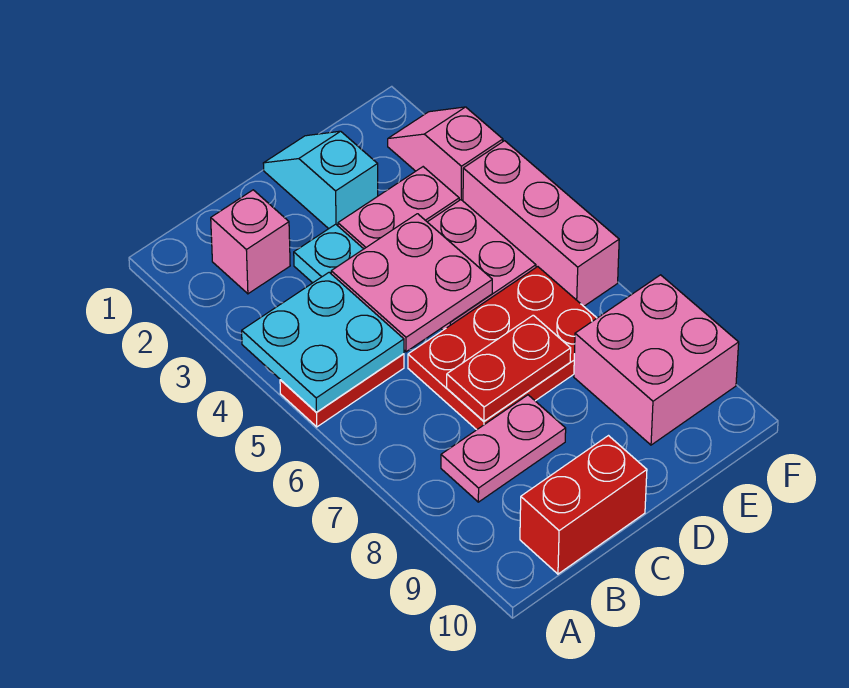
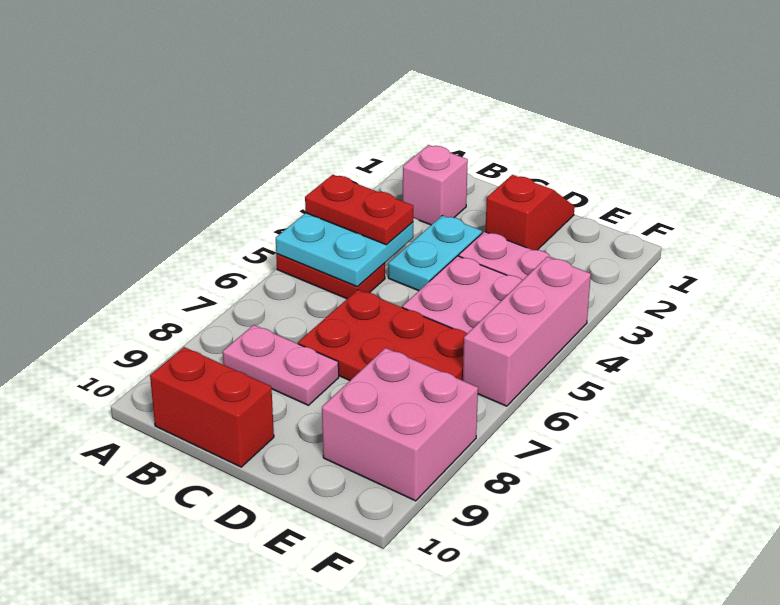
pink plate C4:D5 level 2 -> none
red plate C7:D7 level 2 -> red plate A4:B4 level 3
cyan slope D1:D2 level 1 top 2 -> red slope D1:D2 level 1 top 2
pink slope F2:F3 level 1 top 3 -> none

